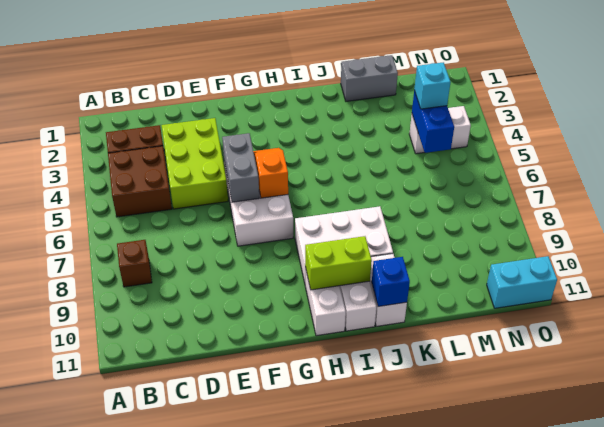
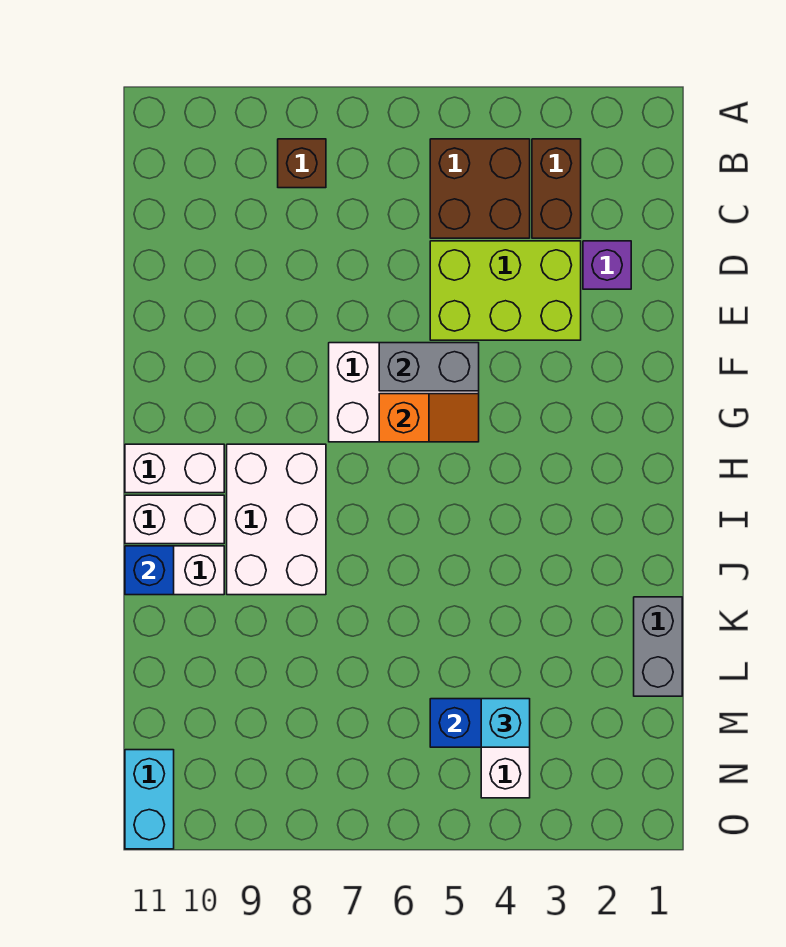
none -> purple brick D2 level 1
lime brick H10:I10 level 2 -> none

